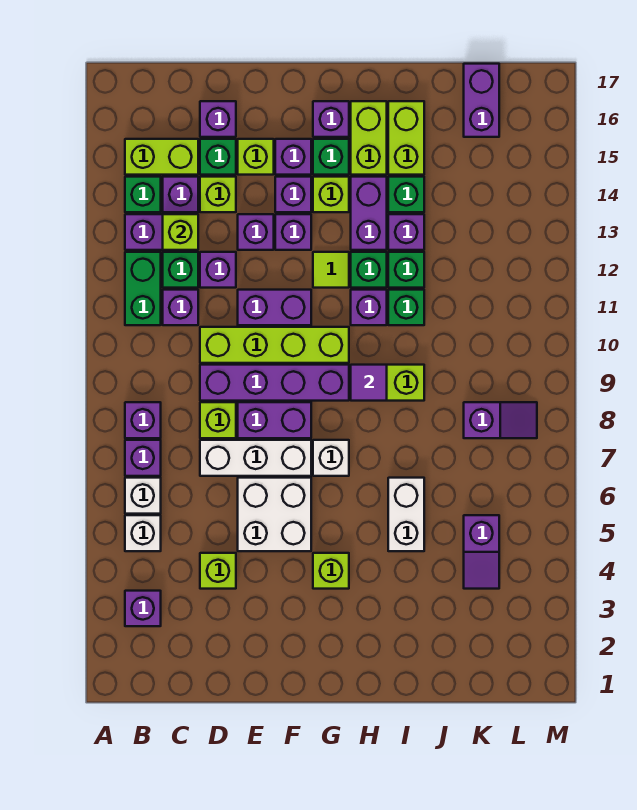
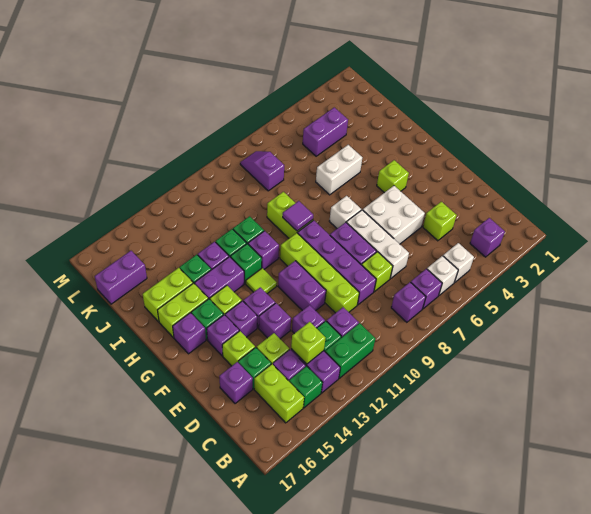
purple slope K4:K5 level 1 top 5 -> purple brick K4:K5 level 1

